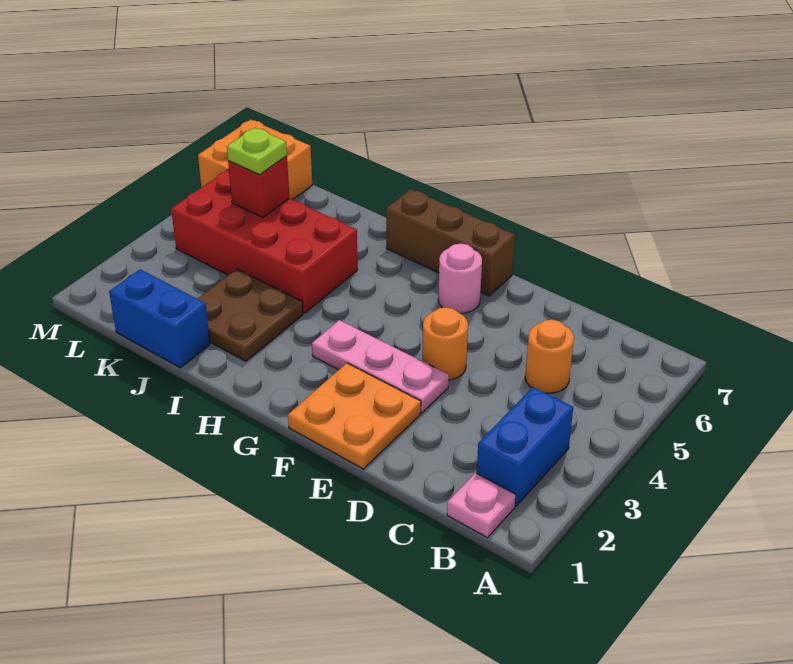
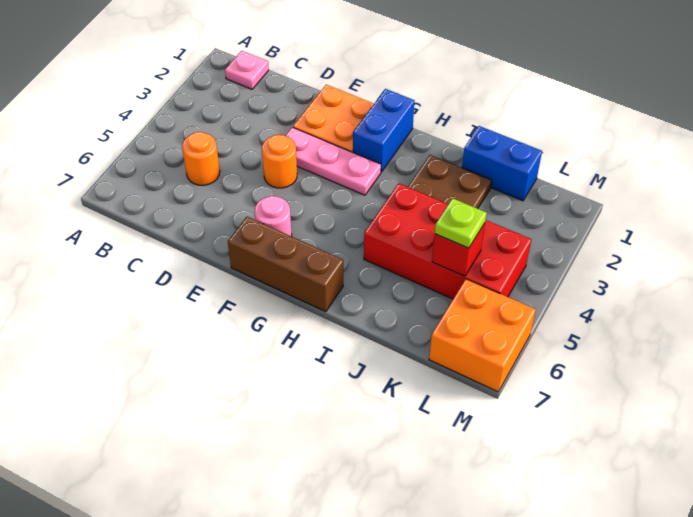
blue brick B2:B3 level 1 -> blue brick G1:G2 level 1

